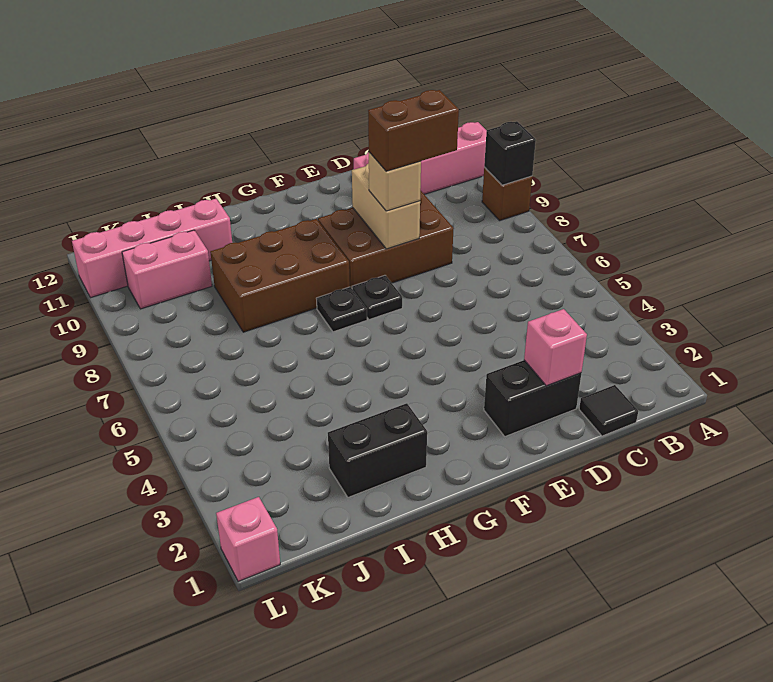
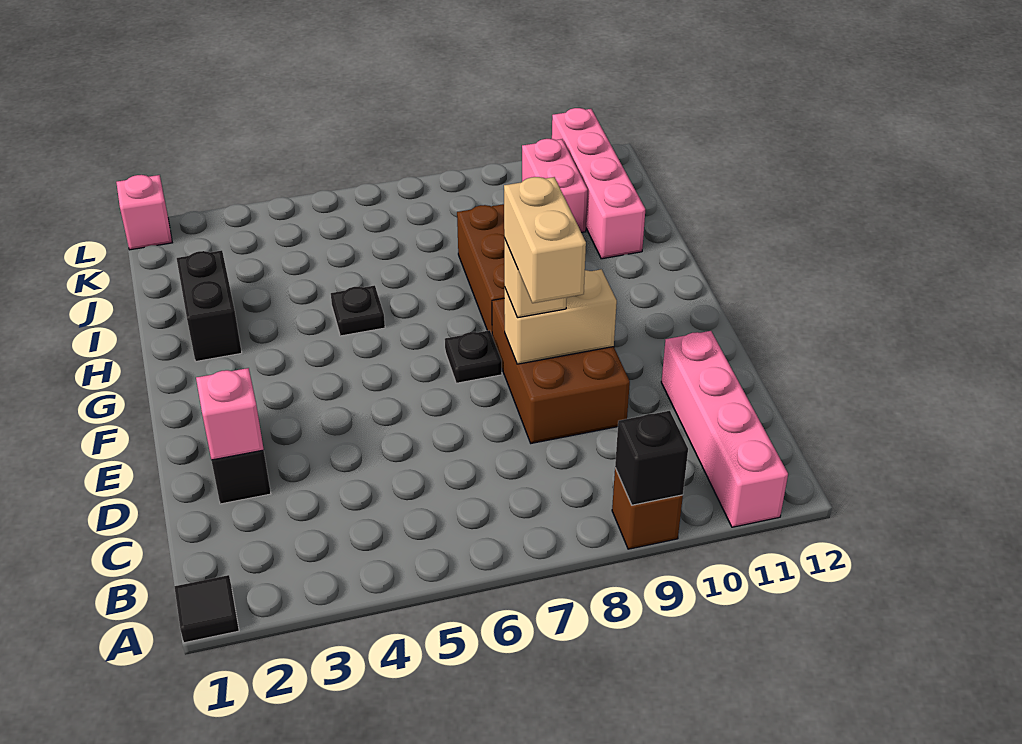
black tile C1 level 1 -> black tile A1 level 1
brown brick D8:E8 level 4 -> tan brick D8:E8 level 4
black plate G7 level 1 -> black plate H5 level 1

